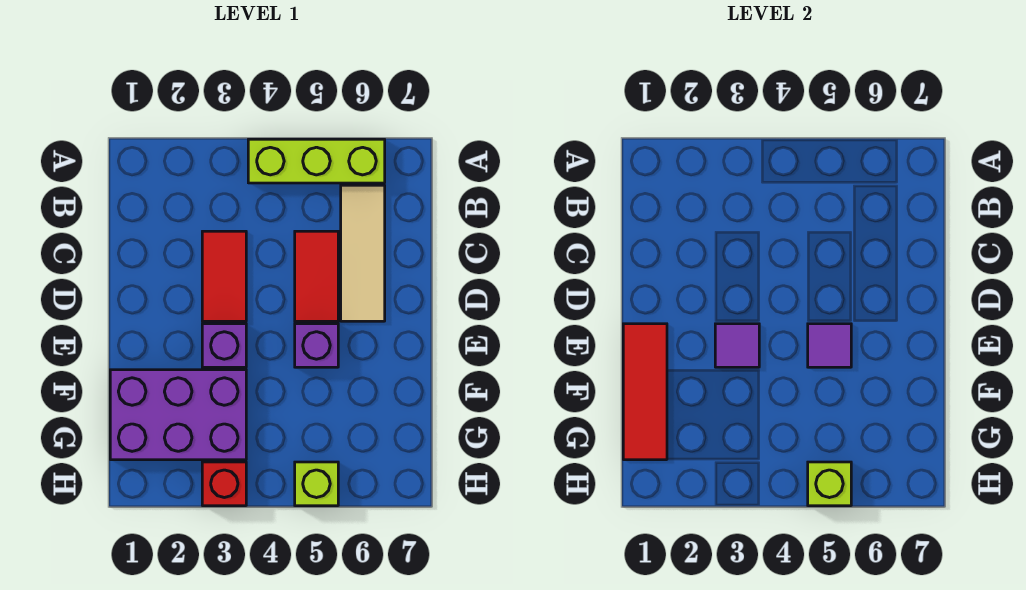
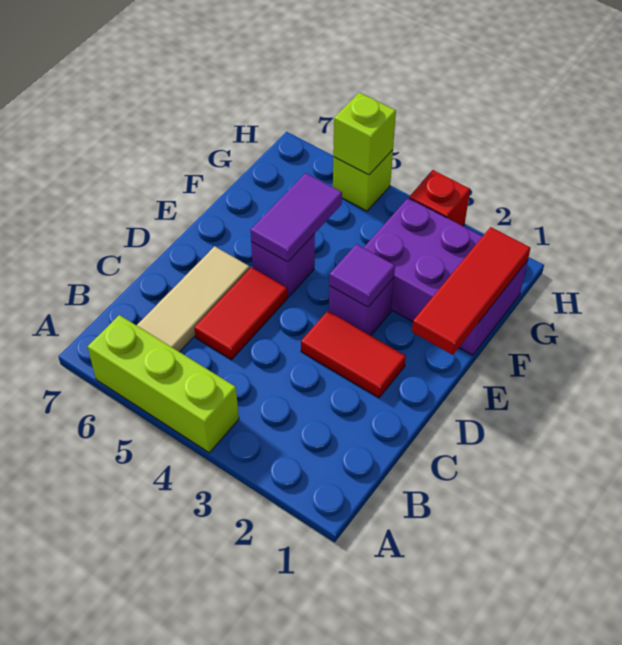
red tile C3:D3 level 1 -> red tile D2:D3 level 1
purple tile E5 level 2 -> purple tile E5:F5 level 2

